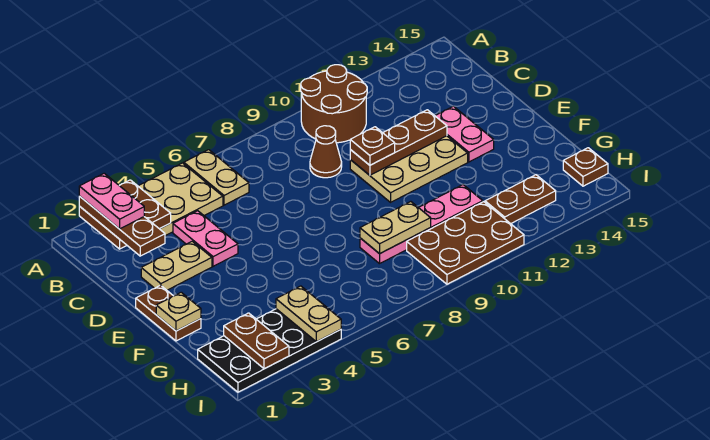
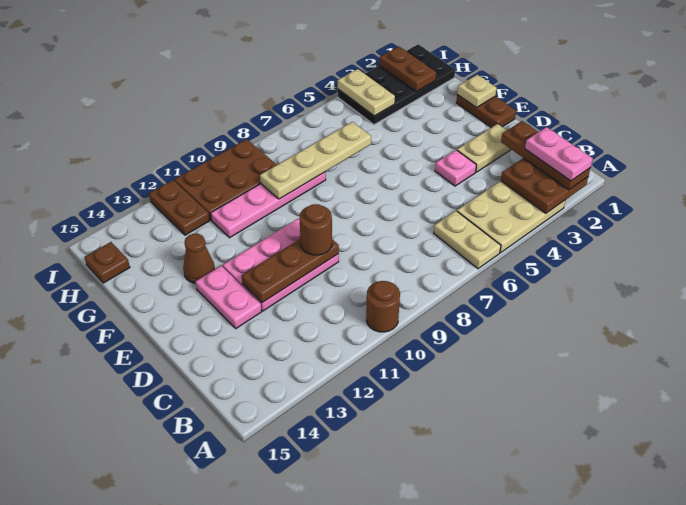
brown round brick A10:B11 level 1 -> brown round brick A10 level 1
pink plate C4:D4 level 1 -> pink plate D4 level 1
brown cone C9 level 1 -> brown cone F13 level 1
tan plate D10:E12 level 1 -> pink plate D10:E12 level 1
brown plate D10 level 3 -> brown round brick D10 level 3
tan plate G8:G9 level 2 -> tan plate G6:G9 level 2
brown plate H12:H13 level 1 -> brown plate H12:I12 level 1

